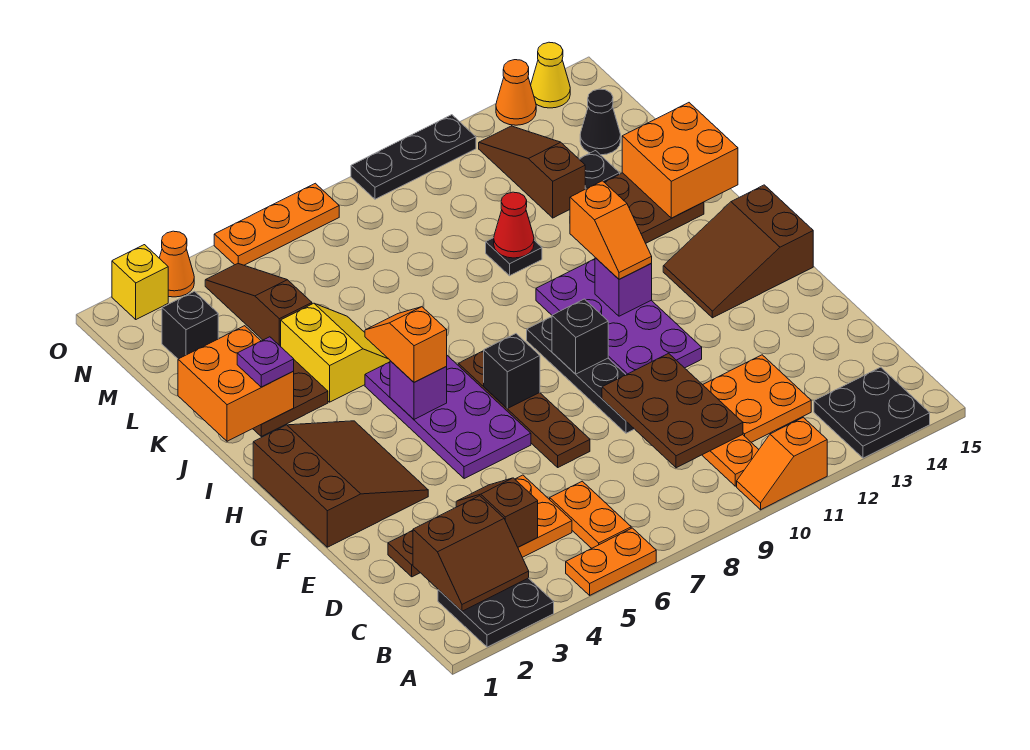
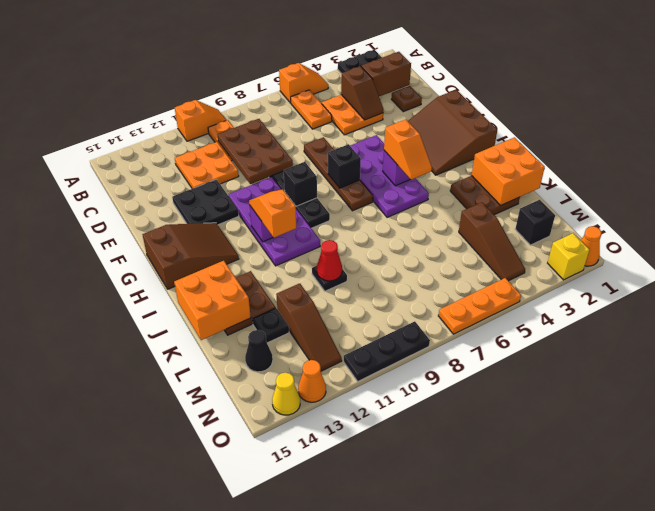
orange plate A5:A6 level 1 -> orange slope A5:A6 level 1 top 6
black plate A13:B14 level 1 -> black plate E12:F13 level 1
purple plate J2 level 3 -> none
yellow slope J4:K5 level 1 top 4 -> none
orange cone O3 level 1 -> orange cone O1 level 1

